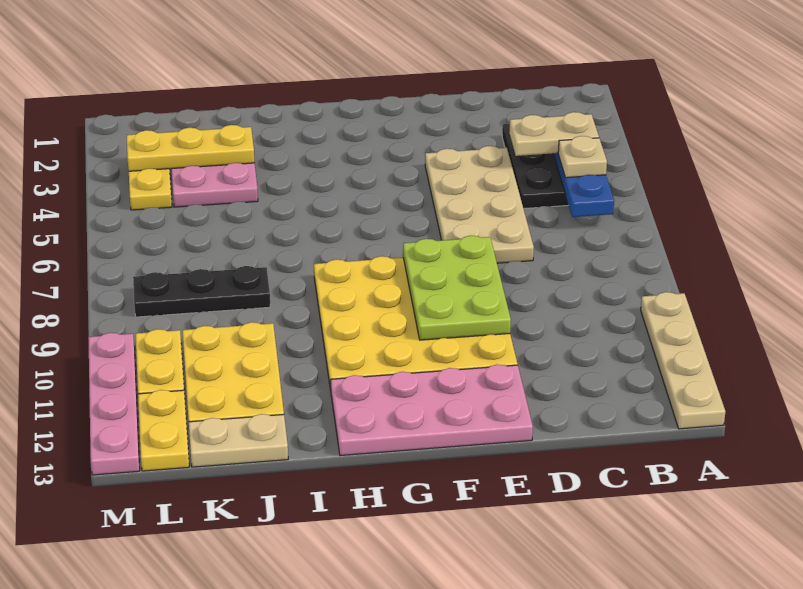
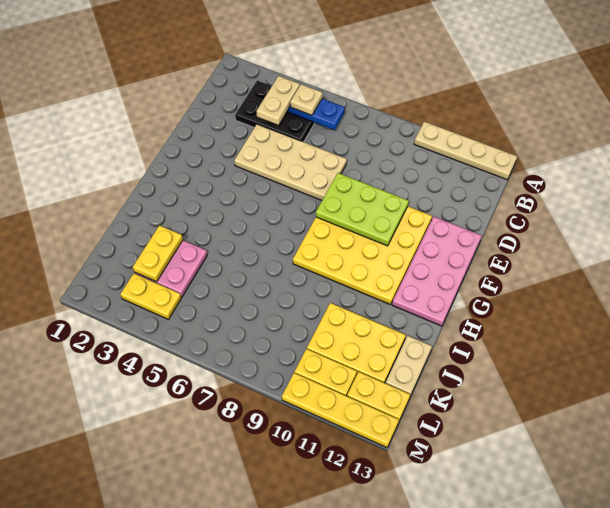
yellow plate J3:L3 level 2 -> yellow plate J3:K3 level 2
black plate J8:L8 level 1 -> none
pink plate M10:M13 level 1 -> yellow plate M10:M13 level 1

